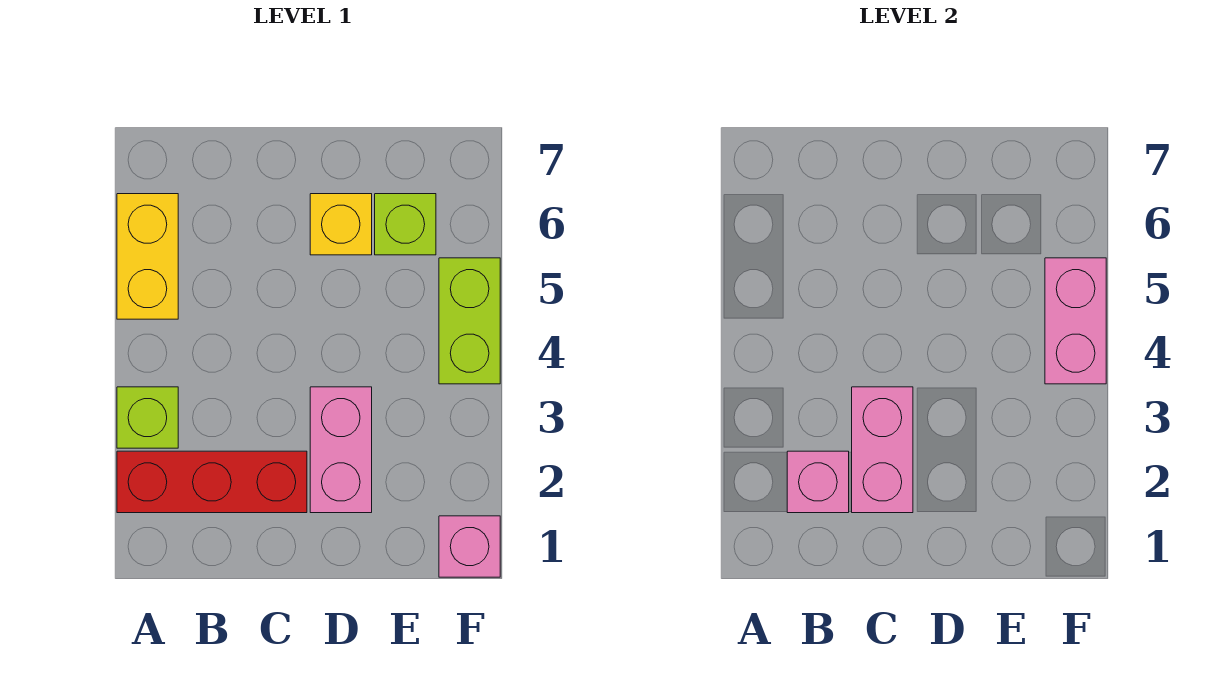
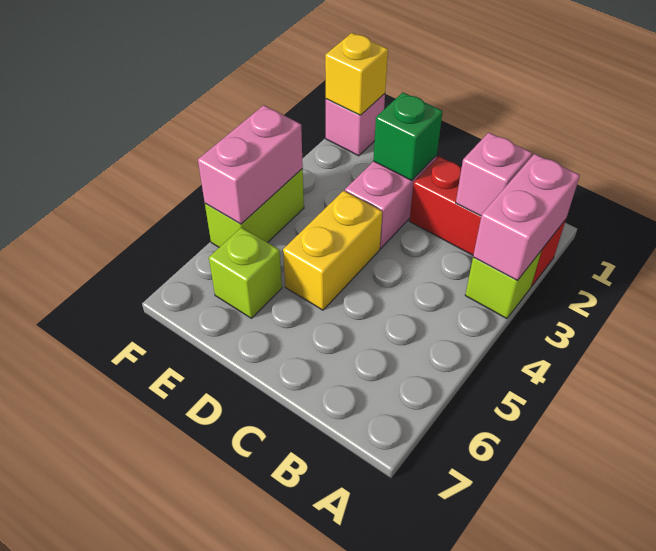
yellow brick A5:A6 level 1 -> yellow brick D4:D5 level 1
pink brick C2:C3 level 2 -> pink brick A2:A3 level 2
none -> green brick D2 level 2
yellow brick D6 level 1 -> yellow brick F1 level 2

